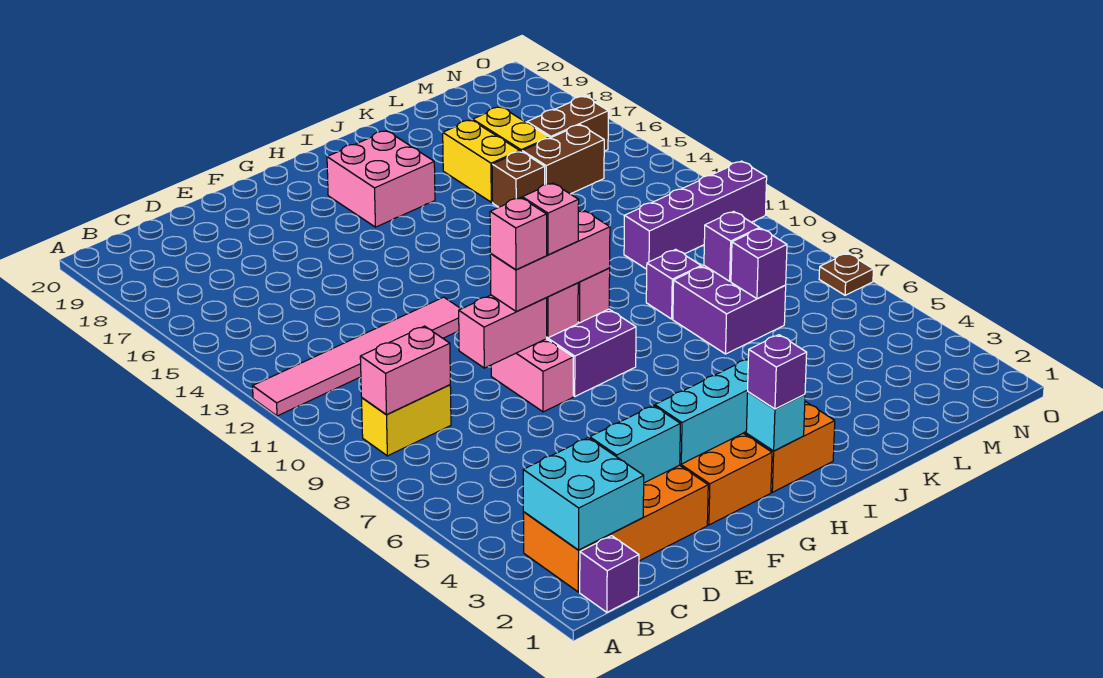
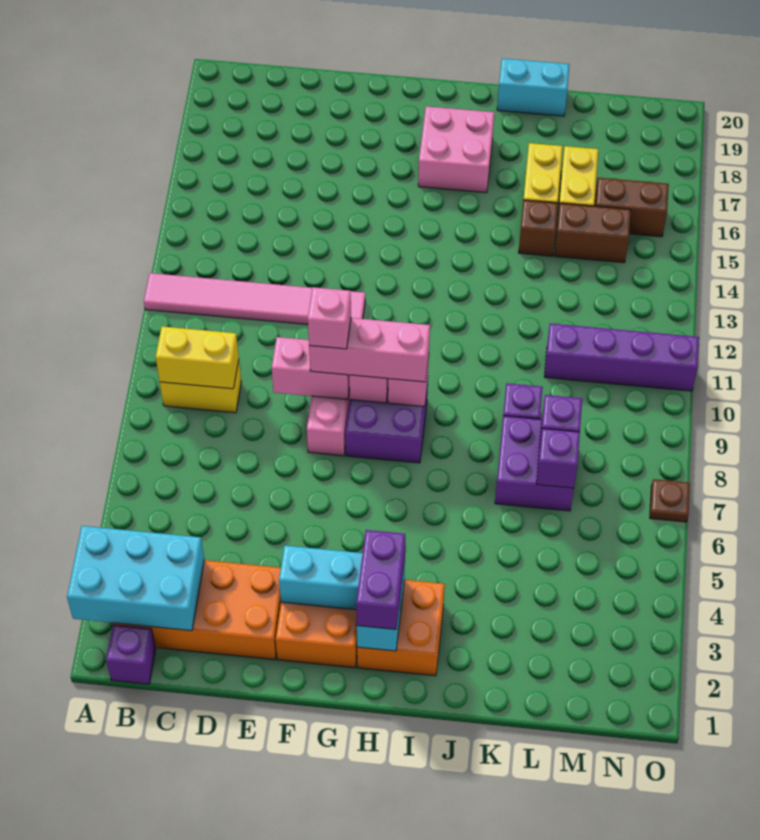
cyan brick B2:C3 level 2 -> cyan brick A2:C3 level 2
pink brick B9:C9 level 2 -> yellow brick B9:C9 level 2
cyan brick D3:E3 level 2 -> cyan brick J20:K20 level 1
pink brick G9 level 4 -> none
purple brick H2 level 3 -> purple brick H2:H3 level 3

